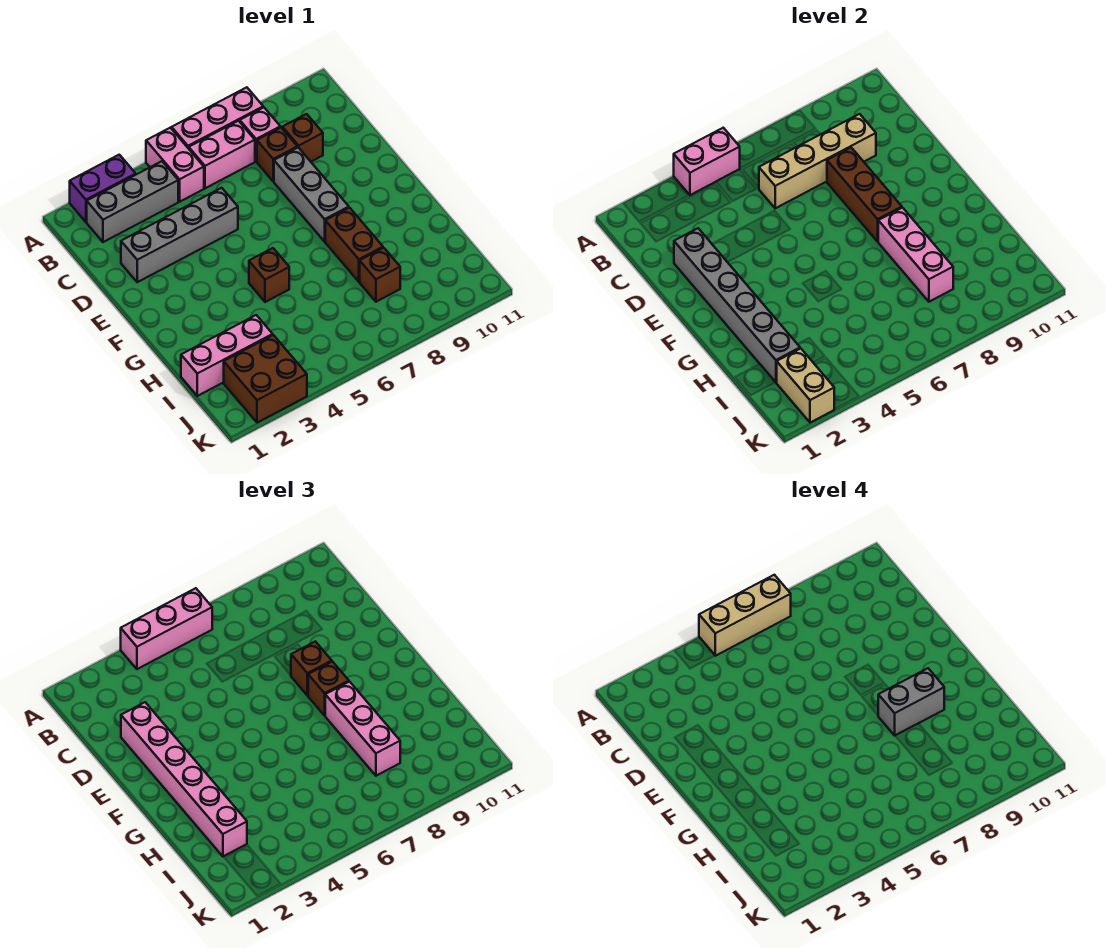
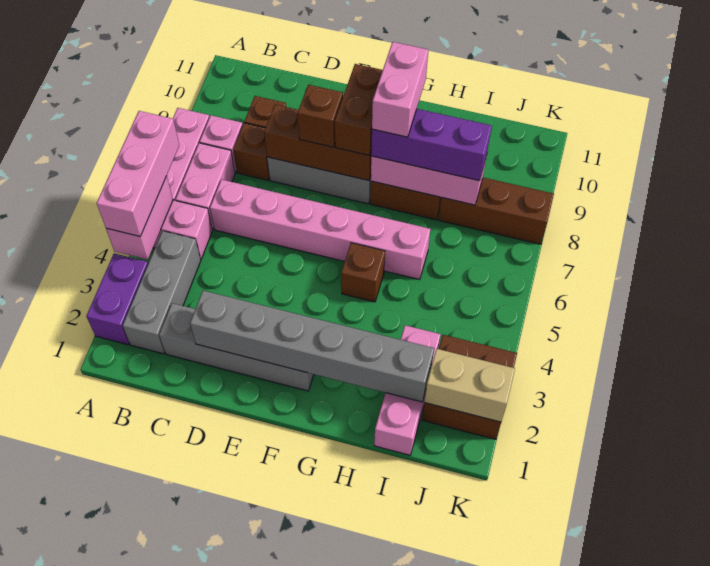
tan brick A5:A7 level 4 -> none
tan brick C6:C9 level 2 -> none
grey brick D2:D5 level 1 -> grey brick C2:F2 level 1
pink brick D2:I2 level 3 -> pink brick C6:H6 level 1
brown brick F8 level 3 -> brown brick F8:F9 level 3
pink brick G8:I8 level 3 -> purple brick G8:I8 level 3
grey brick G8:G9 level 4 -> pink brick G8:G9 level 4
brown brick I8 level 1 -> brown brick I8:K8 level 1

